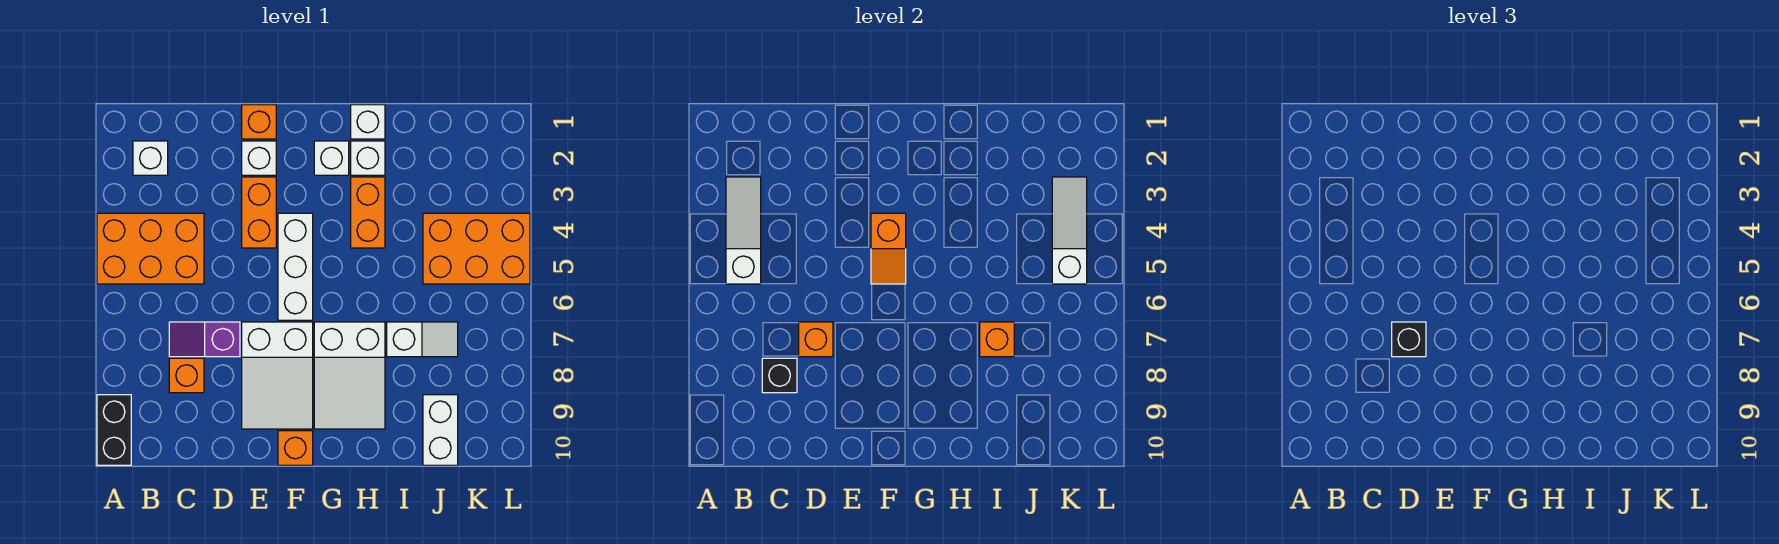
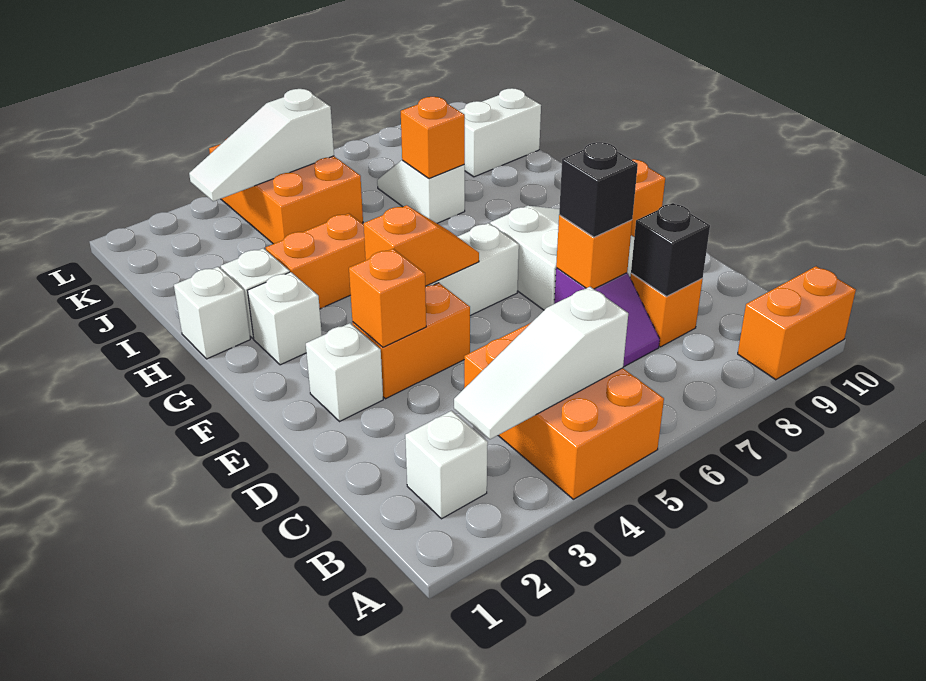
black brick A9:A10 level 1 -> orange brick A9:A10 level 1
orange brick E1 level 1 -> orange brick E3 level 2
white slope G7:H9 level 1 top 7 -> none

